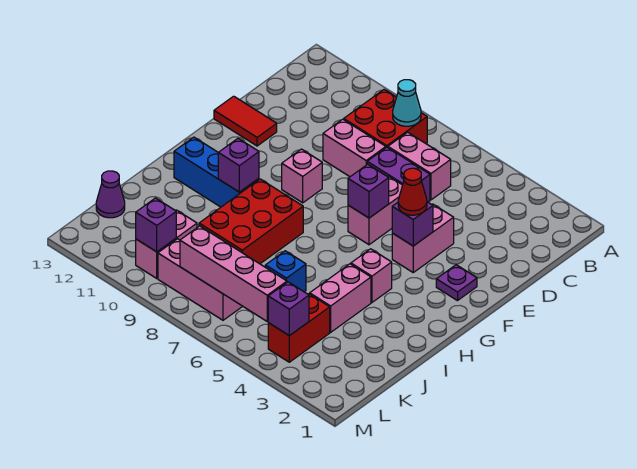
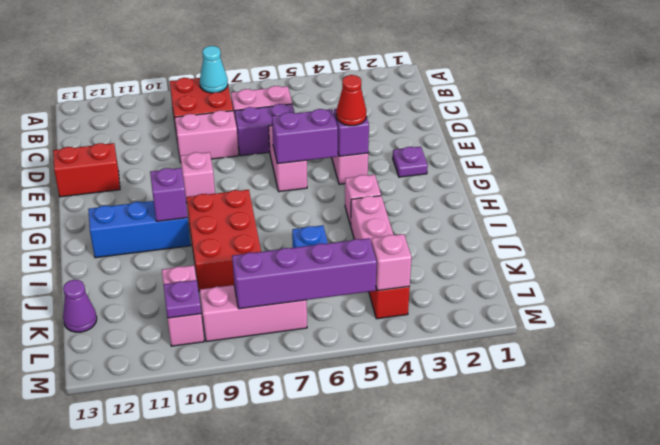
red tile E12:E13 level 1 -> red brick E12:E13 level 1
purple brick F6 level 2 -> purple brick F5:F6 level 2
purple brick L4 level 2 -> pink brick L4 level 2
pink brick L5:L8 level 2 -> purple brick L5:L8 level 2
purple brick L10 level 2 -> purple plate L10 level 2

